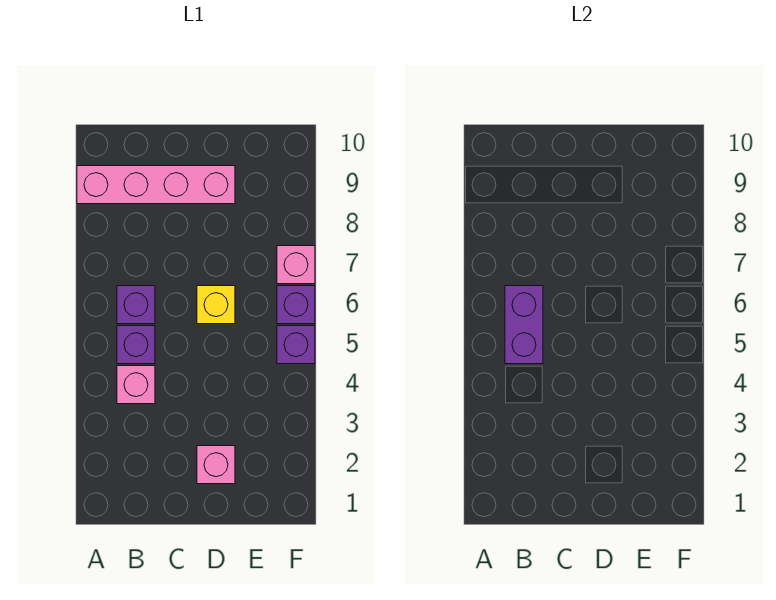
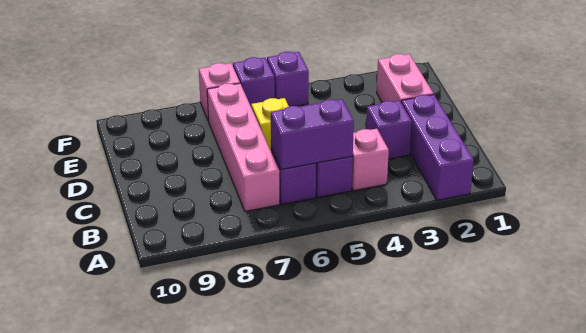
none -> purple brick A2:C2 level 1
pink brick A9:D9 level 1 -> pink brick B7:E7 level 1
none -> purple brick C3 level 1
pink brick D2 level 1 -> pink brick D2:E2 level 1

